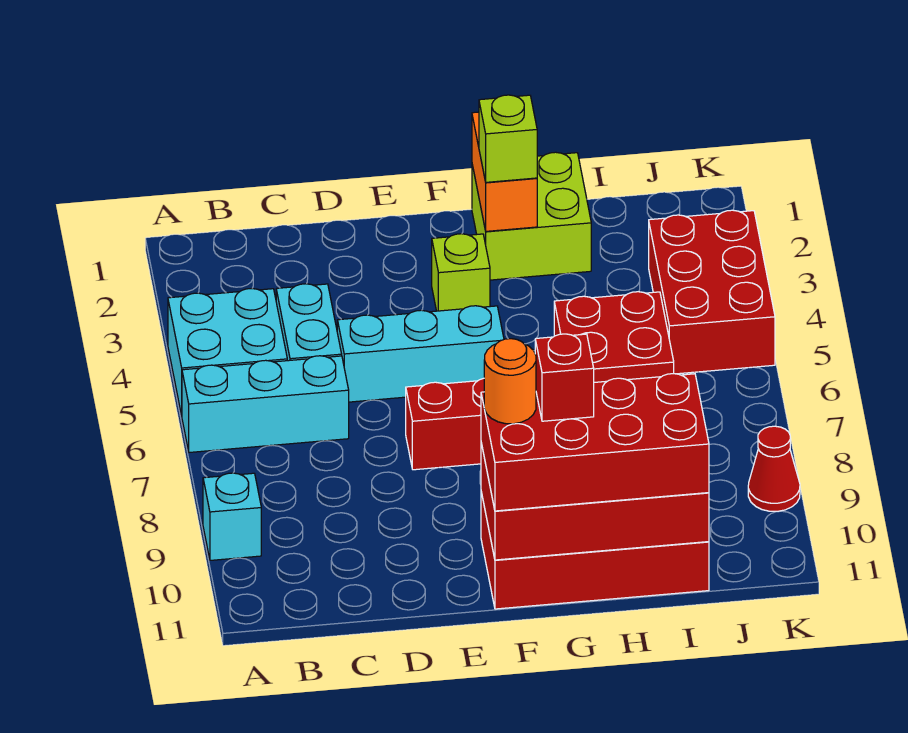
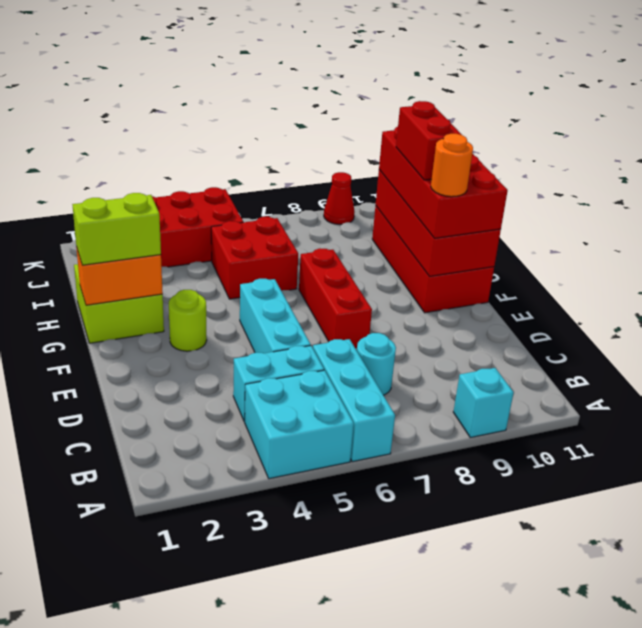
none -> cyan round brick C7 level 1
lime brick F3 level 1 -> lime round brick F3 level 1
lime brick G2 level 3 -> lime brick G1:G2 level 3
red brick G10 level 4 -> red brick G10:H10 level 4

